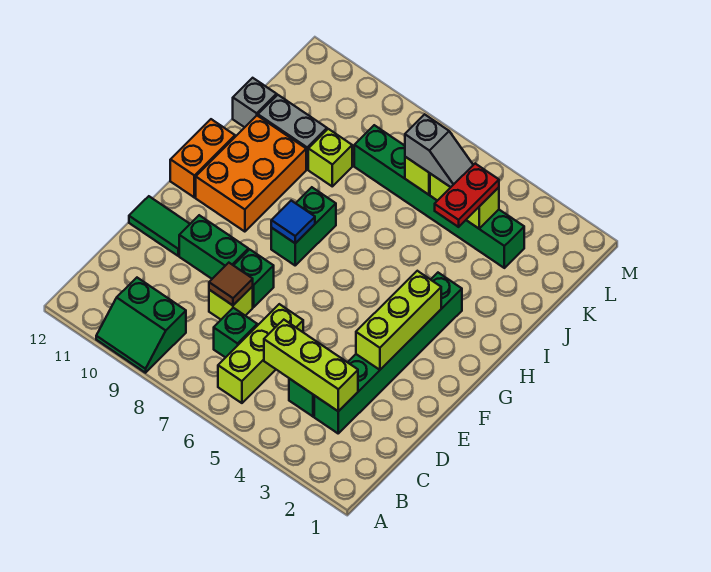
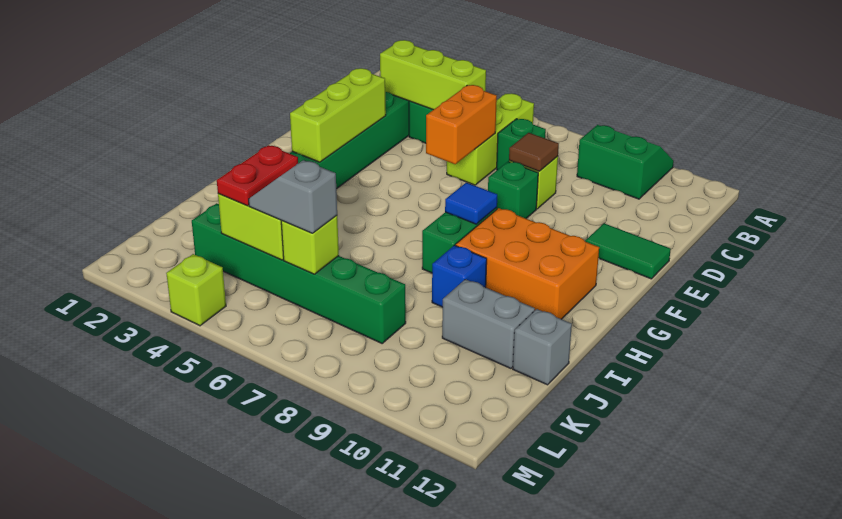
green brick E9:E10 level 1 -> none
orange brick G10:I11 level 1 -> orange brick G9:H11 level 1
orange brick G12:H12 level 1 -> orange brick D6:E6 level 2
none -> blue brick I9 level 1
lime brick J9 level 1 -> lime brick M4 level 1

